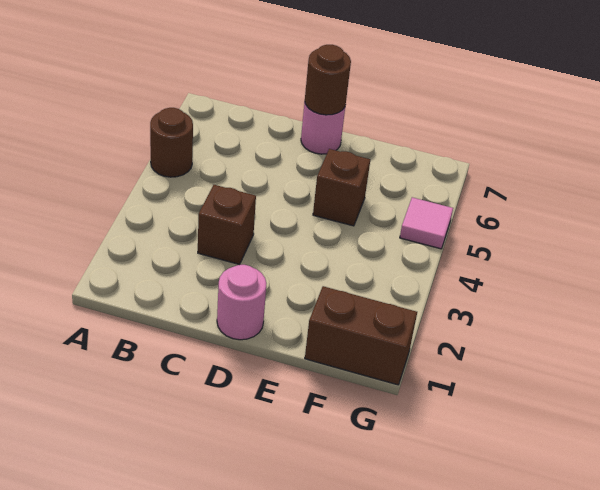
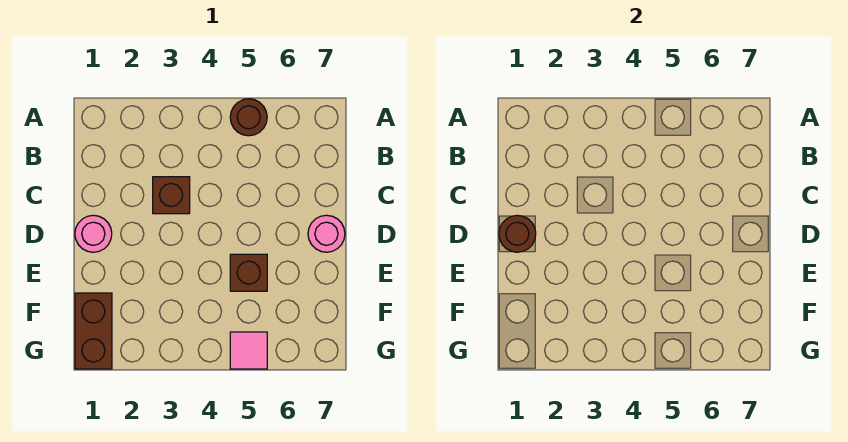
brown round brick D7 level 2 -> brown round brick D1 level 2

